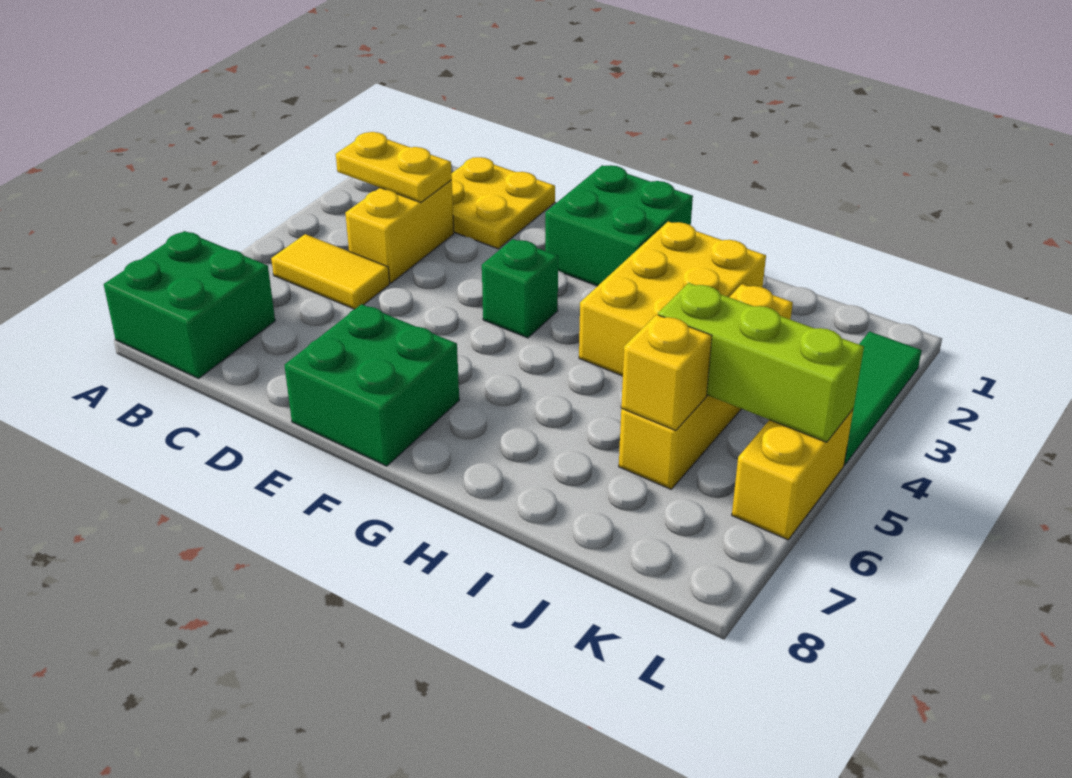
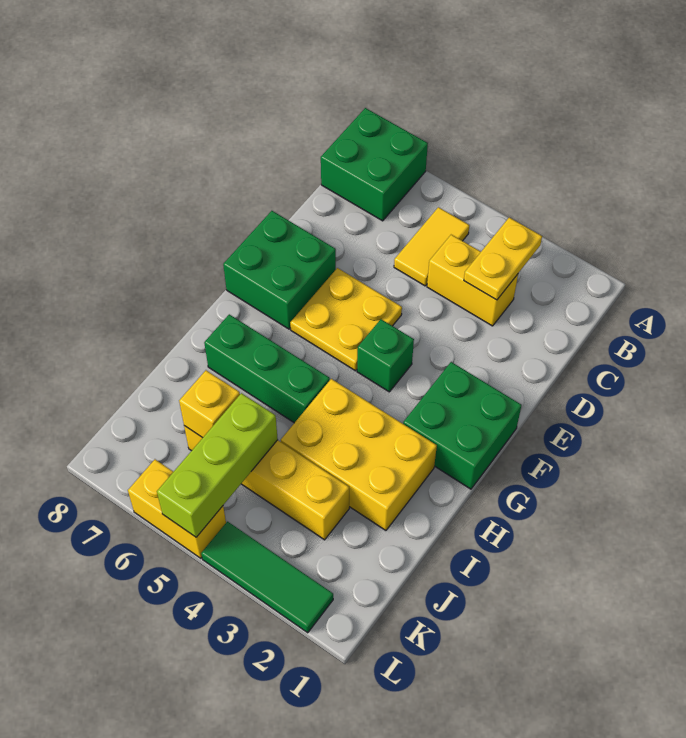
yellow plate C1:D2 level 1 -> yellow plate E5:F6 level 1
none -> green brick H5:H7 level 1

